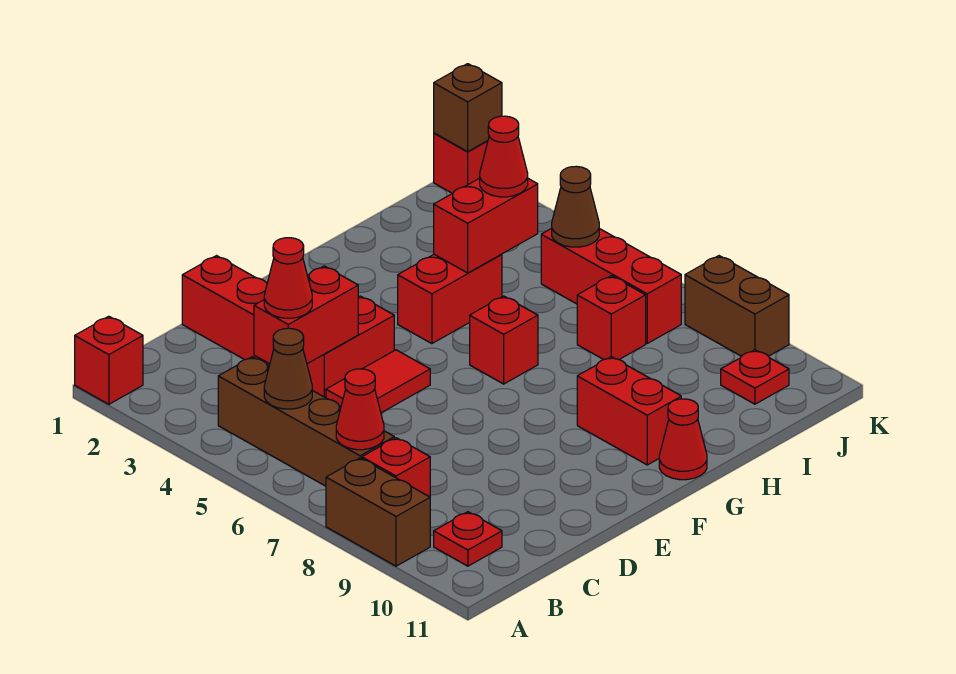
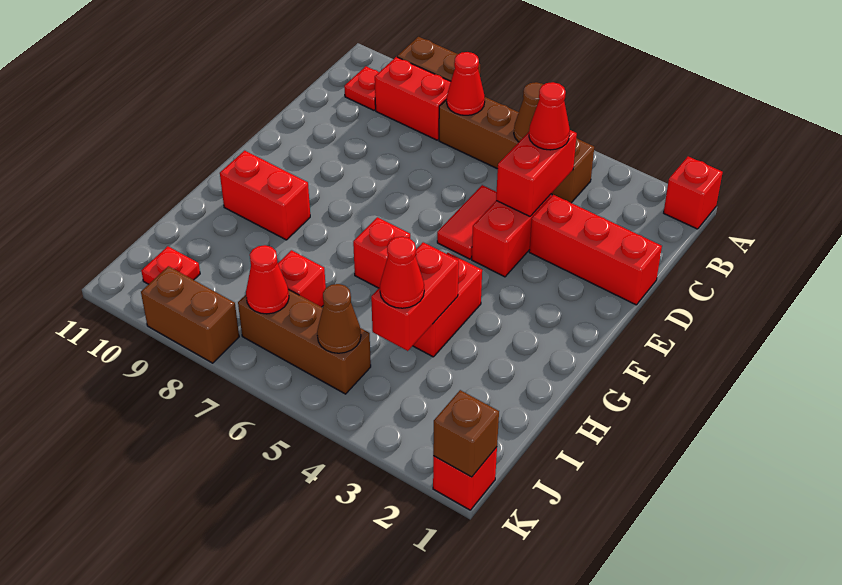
red brick B8 level 1 -> red brick B8:B9 level 1
red cone G11 level 1 -> red cone J7 level 2
red brick J5:J7 level 1 -> brown brick J5:J7 level 1

